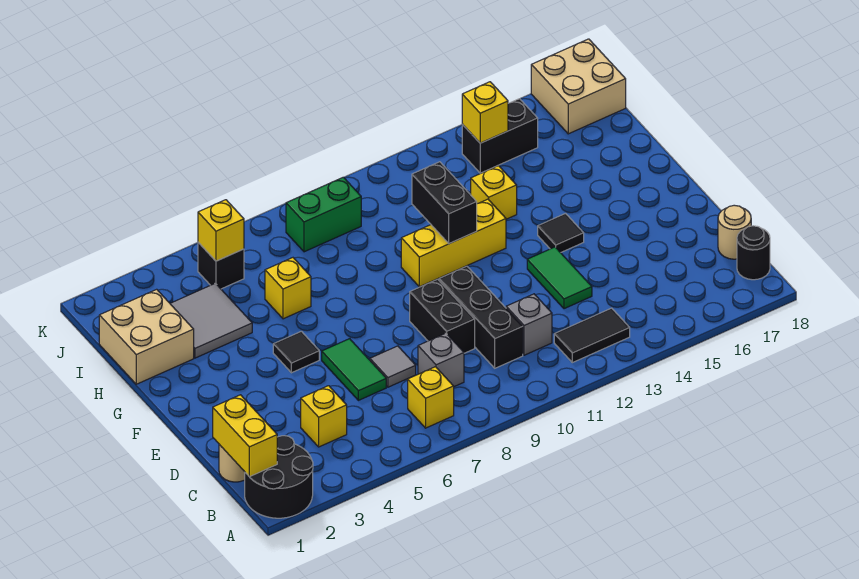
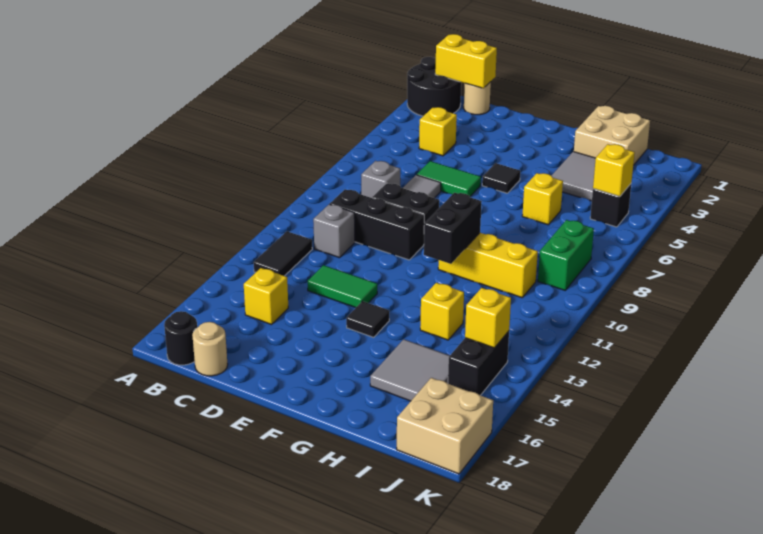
yellow brick B7 level 1 -> yellow brick C15 level 1
yellow brick G10:G12 level 1 -> yellow brick G10:I10 level 1
black brick G11:H11 level 2 -> black brick G10:G11 level 2
none -> grey tile H15:I16 level 1

